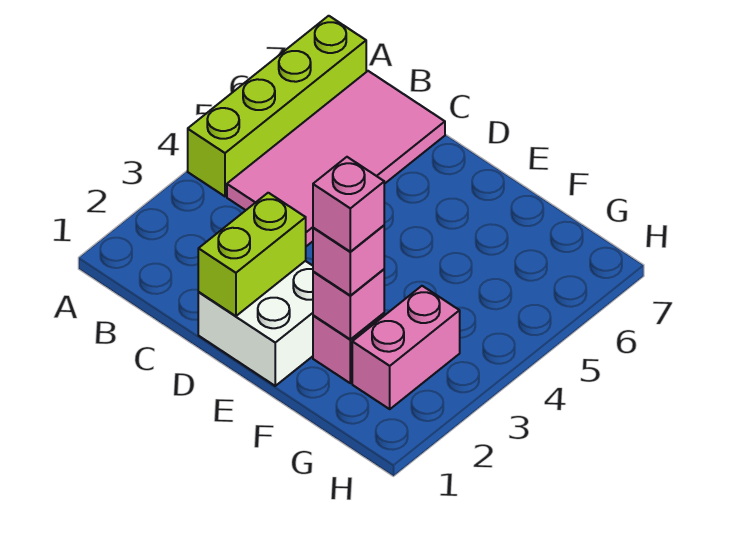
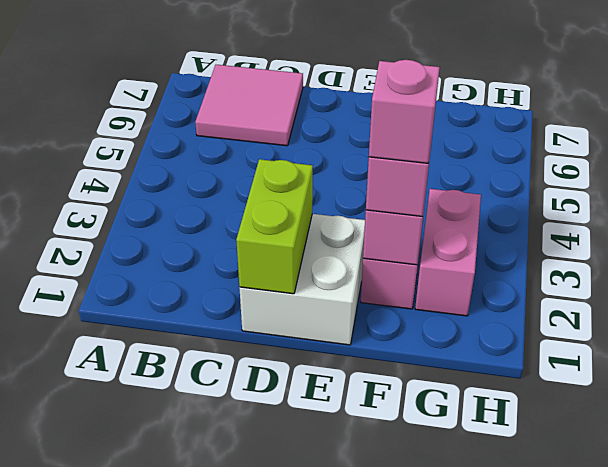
lime brick A4:A7 level 1 -> none
pink tile B4:C7 level 1 -> pink tile B6:C7 level 1

